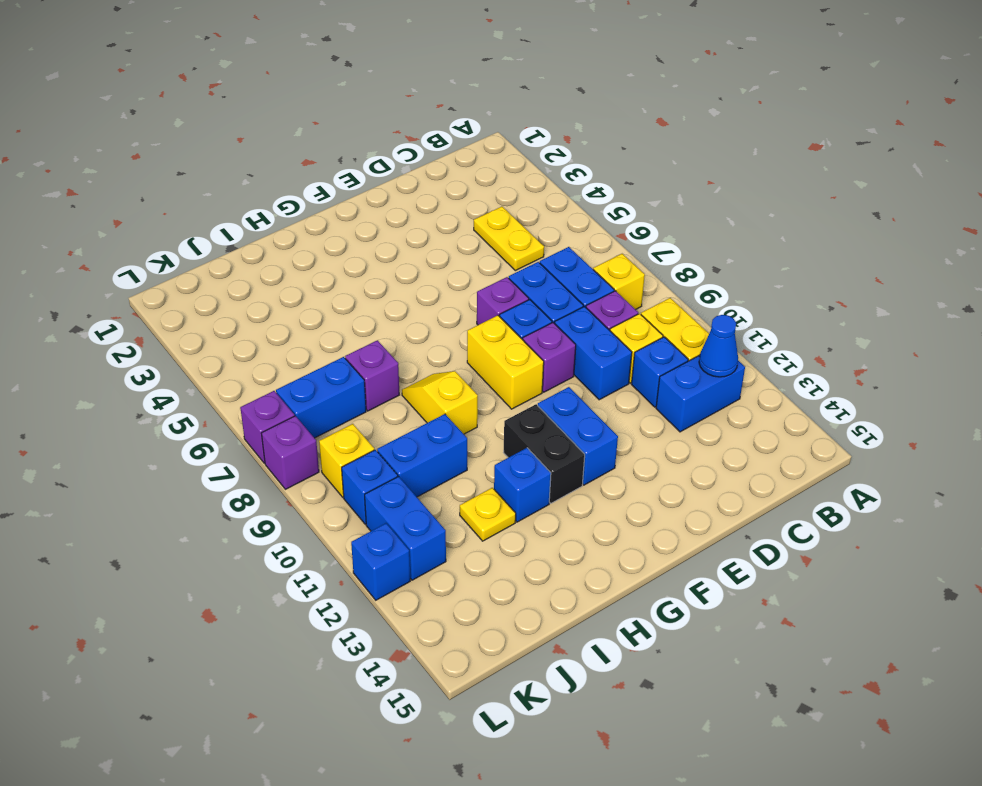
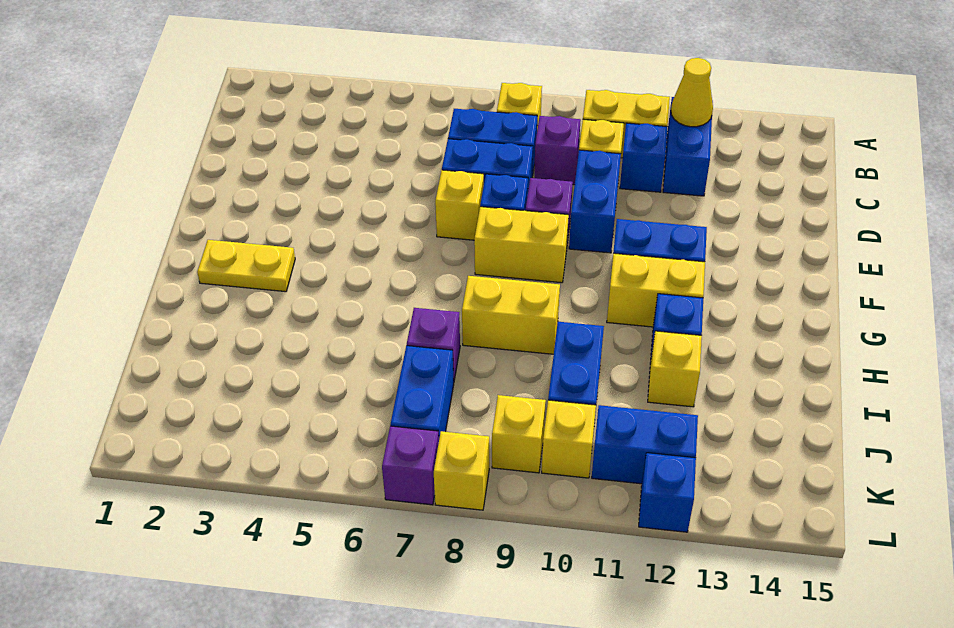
blue cone B12 level 2 -> yellow cone B12 level 2
yellow plate C4:C5 level 1 -> yellow plate G2:G3 level 1
blue brick D9:D10 level 1 -> blue brick D10:E10 level 1
purple brick E7 level 1 -> yellow brick E7 level 1
black brick G11:G12 level 1 -> yellow brick G11:G12 level 1
yellow slope H8:H9 level 1 top 9 -> yellow brick H8:H9 level 1
yellow plate I12 level 1 -> yellow brick I12 level 1
blue brick K10 level 1 -> yellow brick K10 level 1
purple brick L8 level 1 -> yellow brick L8 level 1

